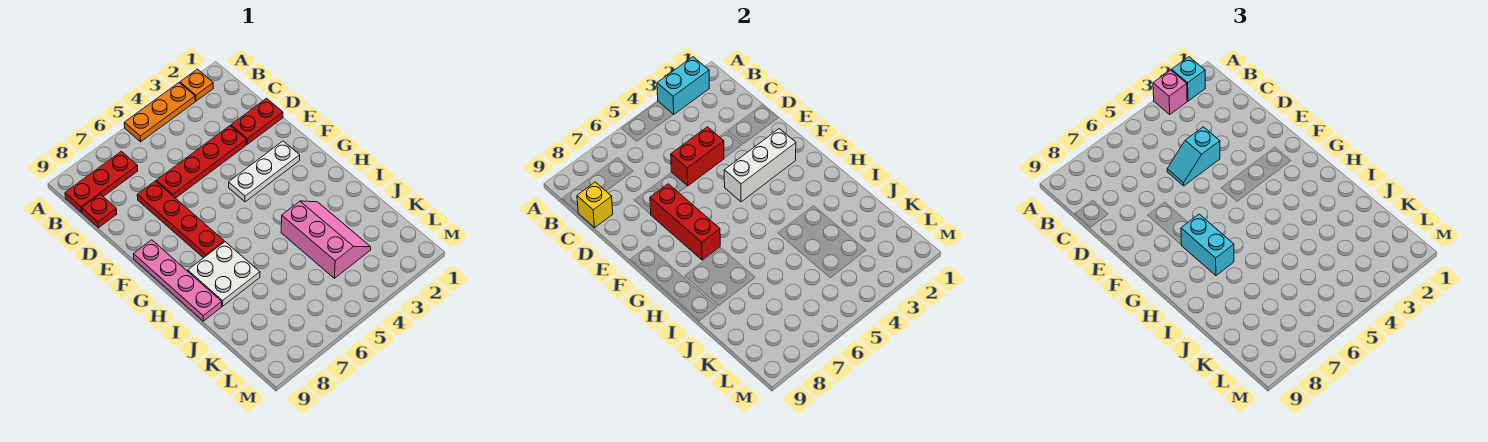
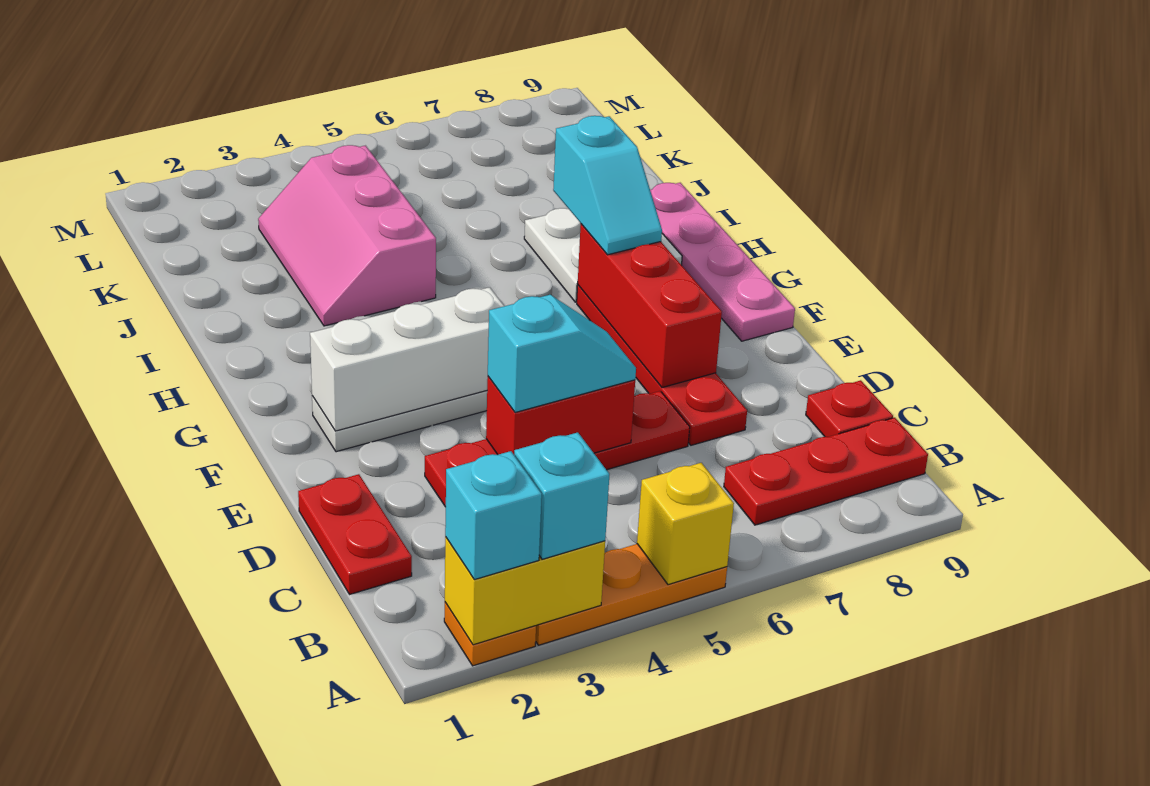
cyan brick A2:A3 level 2 -> yellow brick A2:A3 level 2
pink brick A3 level 3 -> cyan brick A3 level 3
yellow brick C9 level 2 -> yellow brick A5 level 2
red plate D1:D2 level 1 -> red plate C1:D1 level 1
cyan brick G7:H7 level 3 -> cyan slope G7:H7 level 3 top H

